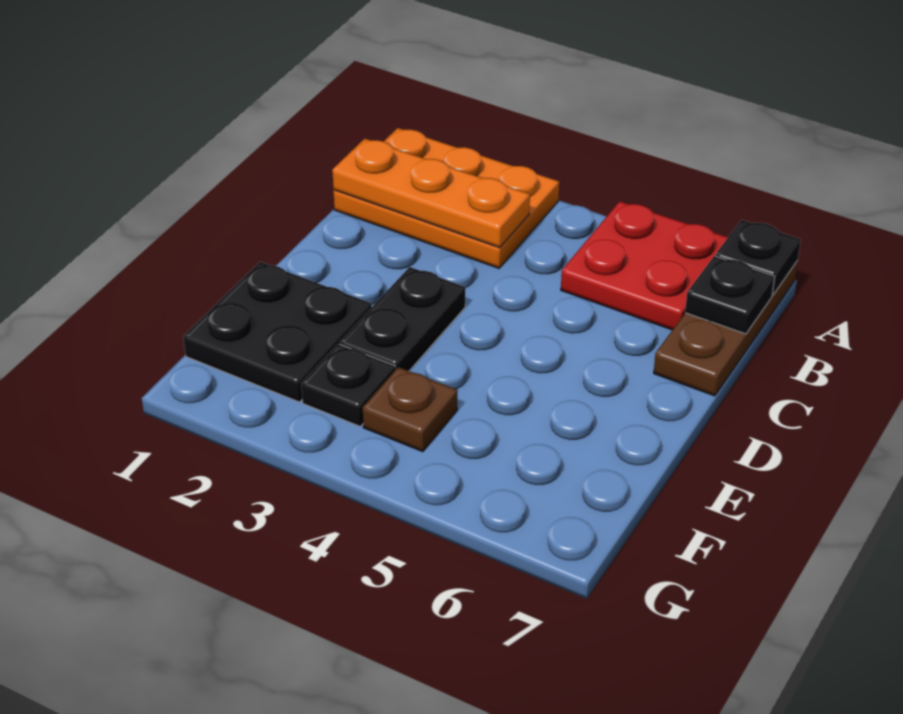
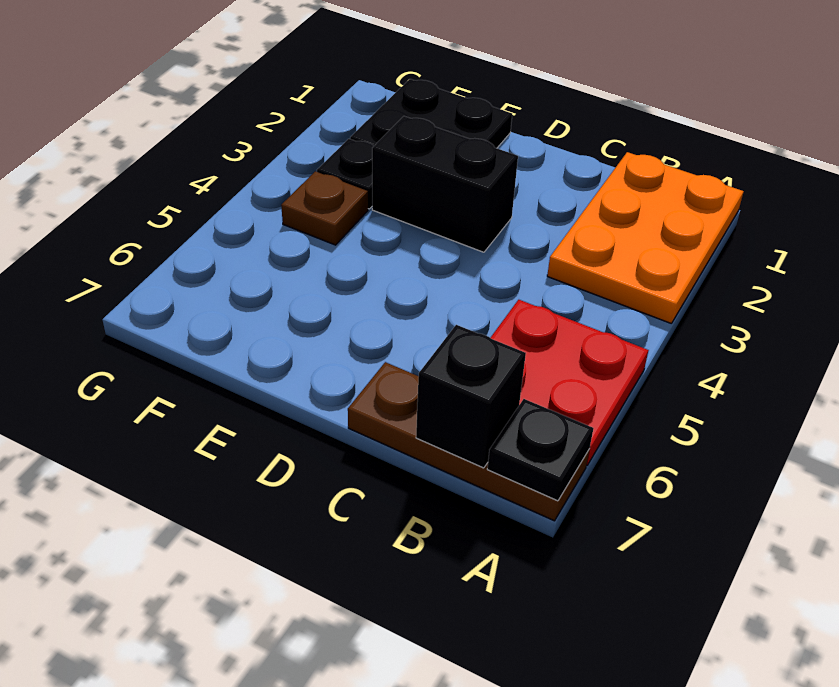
orange plate B1:B3 level 2 -> none
black plate B7 level 2 -> black brick B7 level 2
black plate D3:E3 level 1 -> black brick D3:E3 level 1

